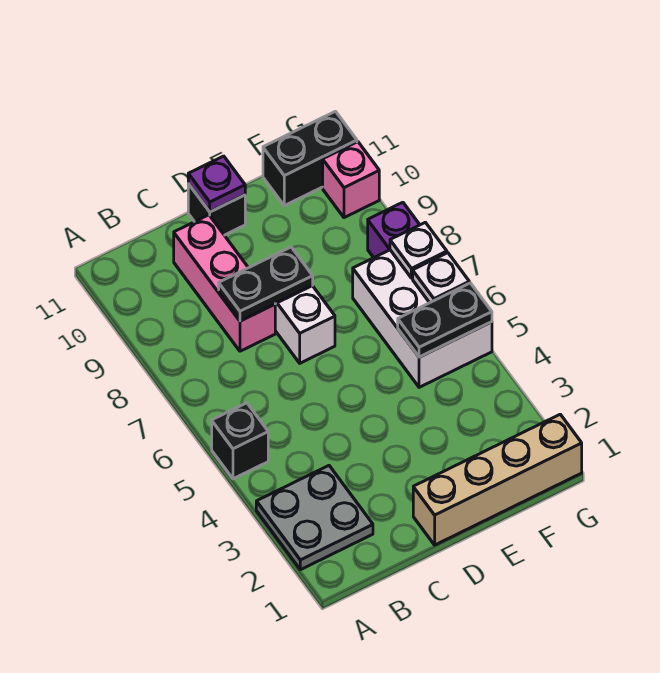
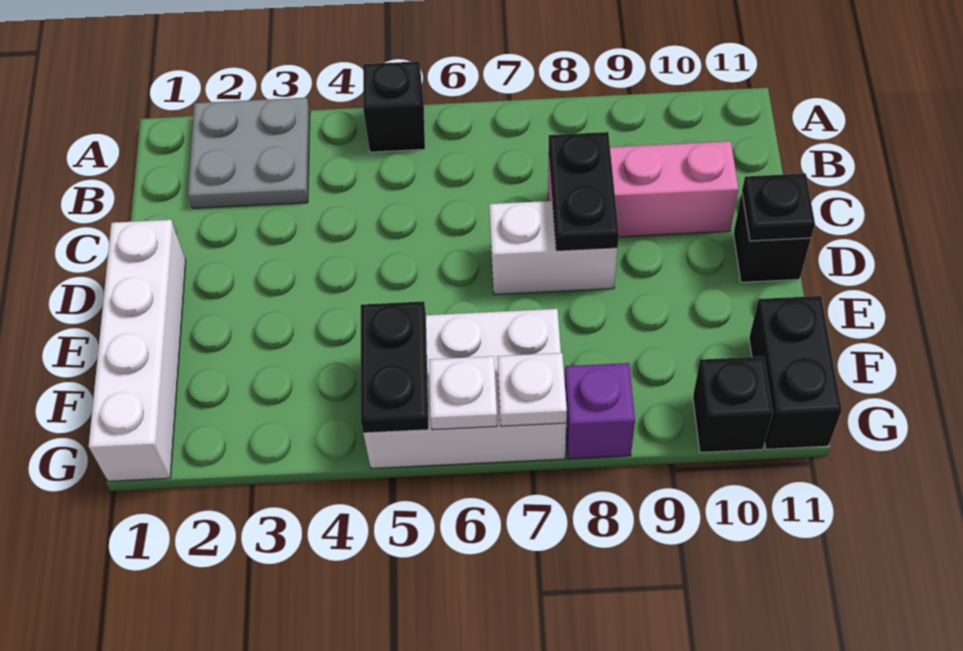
tan brick D1:G1 level 1 -> white brick D1:G1 level 1
purple plate D11 level 2 -> black plate D11 level 2
pink brick G10 level 1 -> black brick G10 level 1

